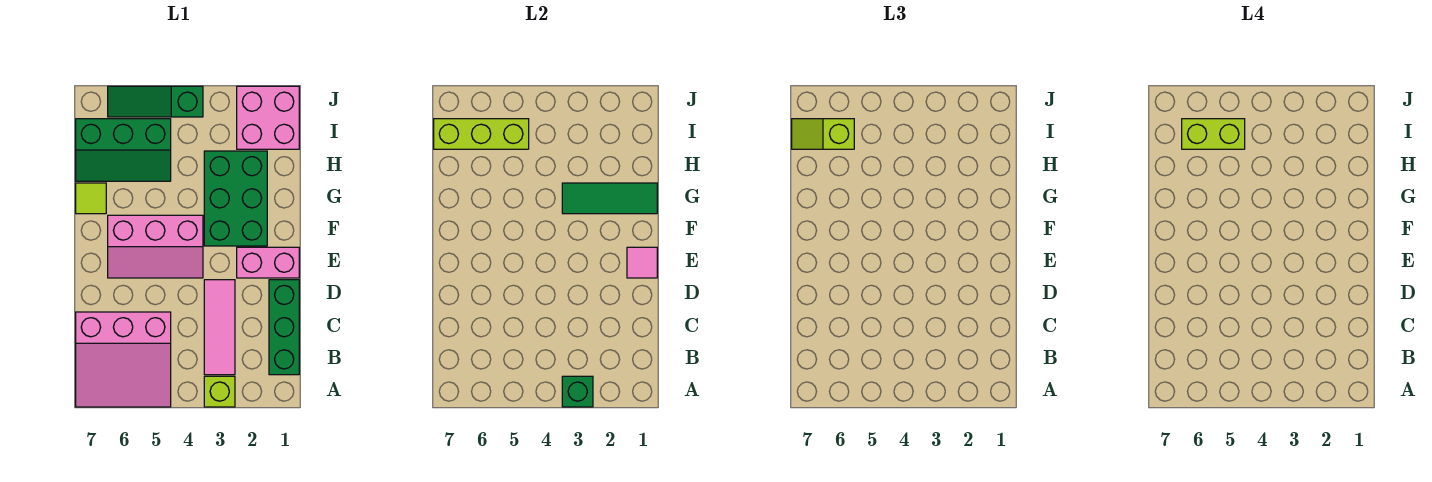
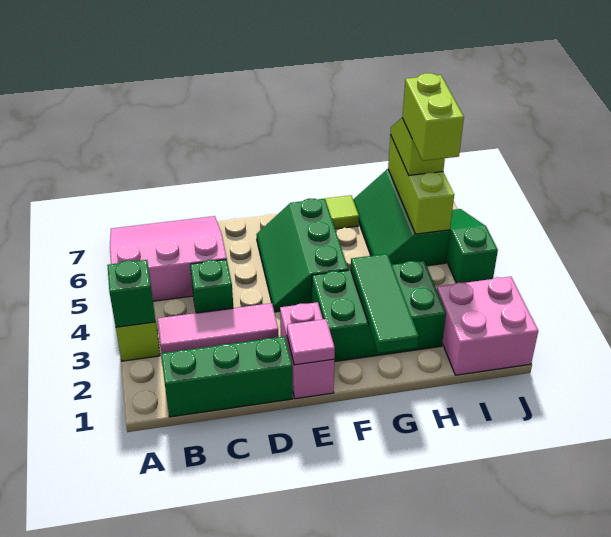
pink slope A5:C7 level 1 top C -> pink slope A5:C7 level 1 top 5
none -> green brick C4 level 1
pink slope E4:F6 level 1 top F -> green slope E4:F6 level 1 top F

